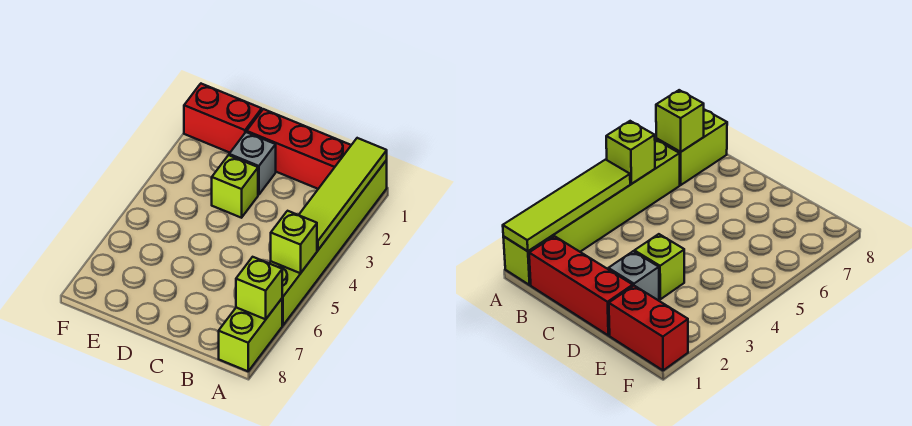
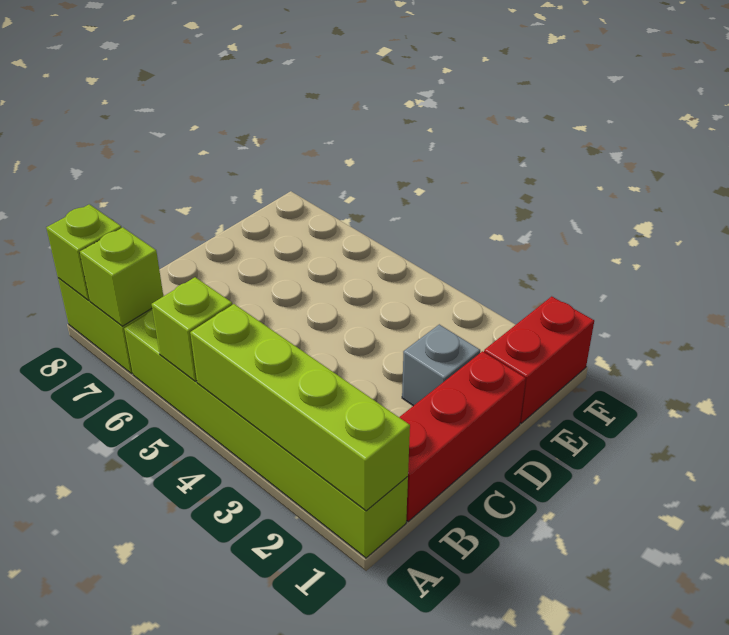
lime tile A1:A4 level 2 -> lime brick A1:A4 level 2
lime brick D3 level 1 -> lime brick A8 level 2

